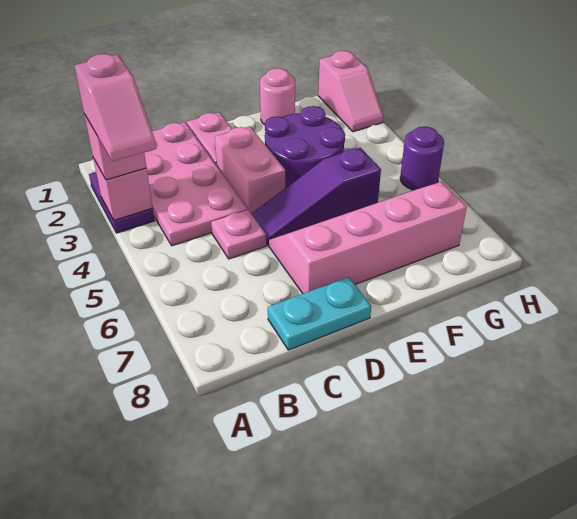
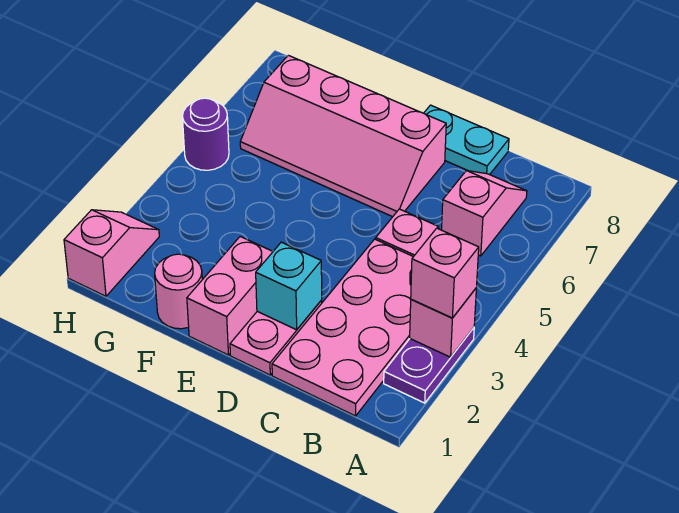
pink slope A3:A4 level 4 top 3 -> pink slope B6:B7 level 1 top 6
none -> cyan brick D2 level 2
pink brick D3:D4 level 1 -> pink brick E1:E2 level 1
purple slope D5:F5 level 1 top F -> none
purple round brick E3:F4 level 1 -> none

